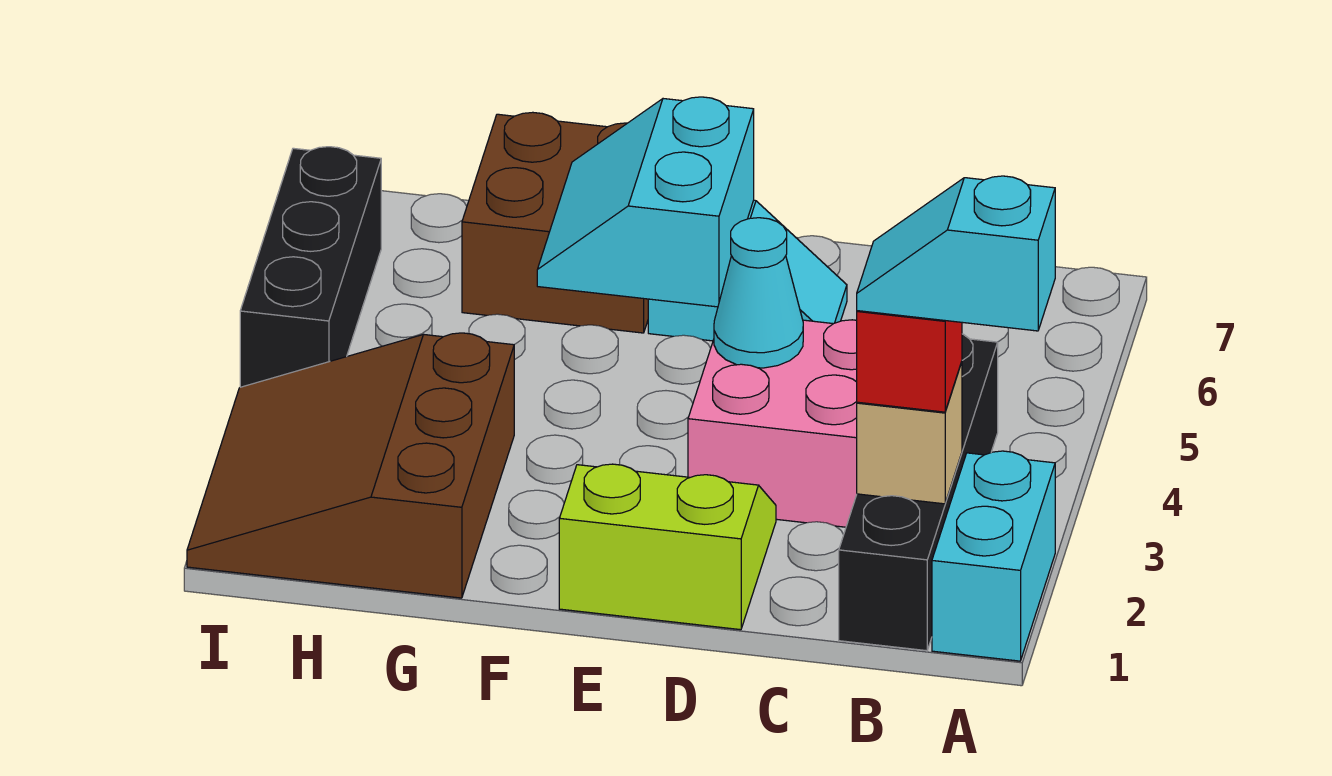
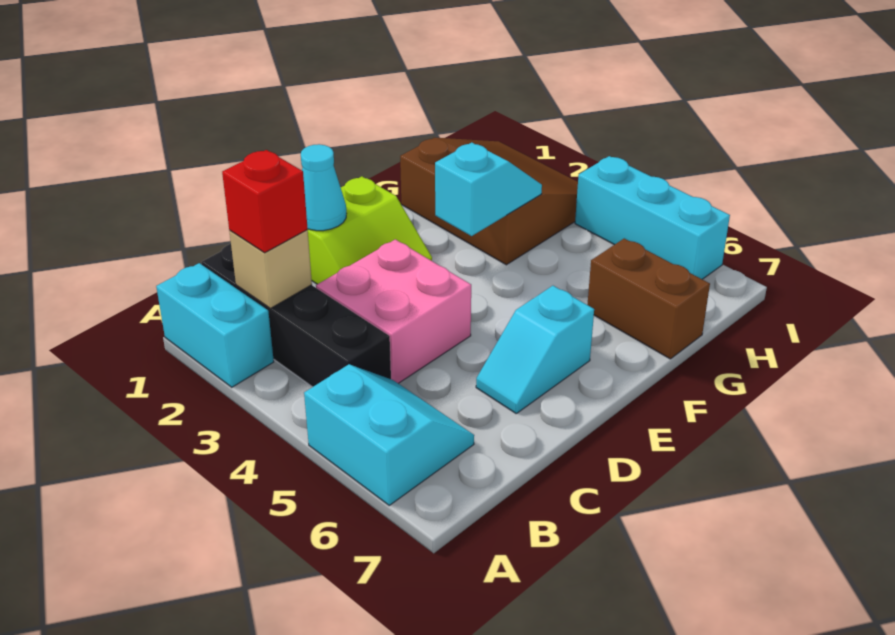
cyan slope A2:B2 level 4 top A -> cyan slope F3:G3 level 2 top F
cyan cone D4 level 2 -> cyan cone D1 level 2
cyan slope E5:F6 level 2 top E -> cyan slope A5:B6 level 1 top A
brown brick F6:G7 level 1 -> brown brick G6:G7 level 1
black brick I4:I6 level 1 -> cyan brick I4:I6 level 1

